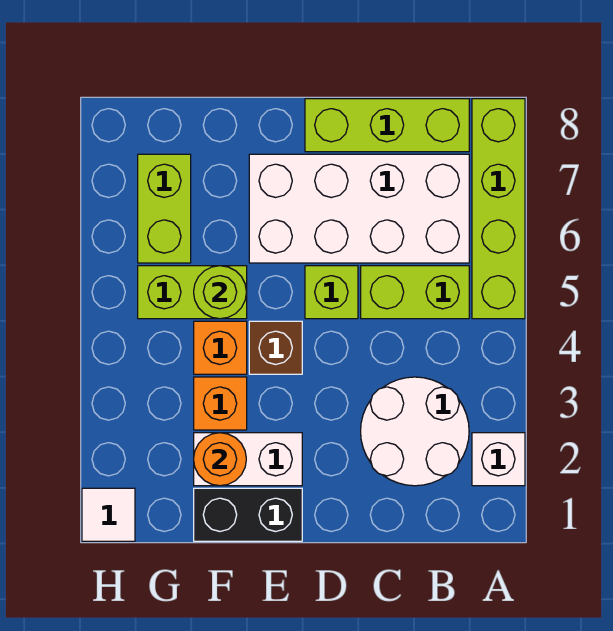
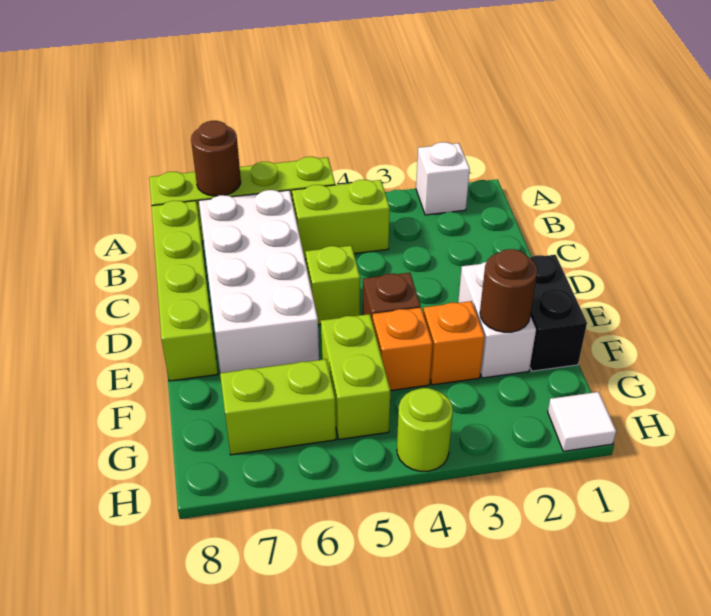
none -> brown round brick A7 level 2
white round brick B2:C3 level 1 -> none
lime brick B5:C5 level 1 -> lime brick B4:B5 level 1
lime brick B8:D8 level 1 -> lime brick B8:E8 level 1
orange round brick F2 level 2 -> brown round brick F2 level 2
lime round brick F5 level 2 -> lime round brick H4 level 1

